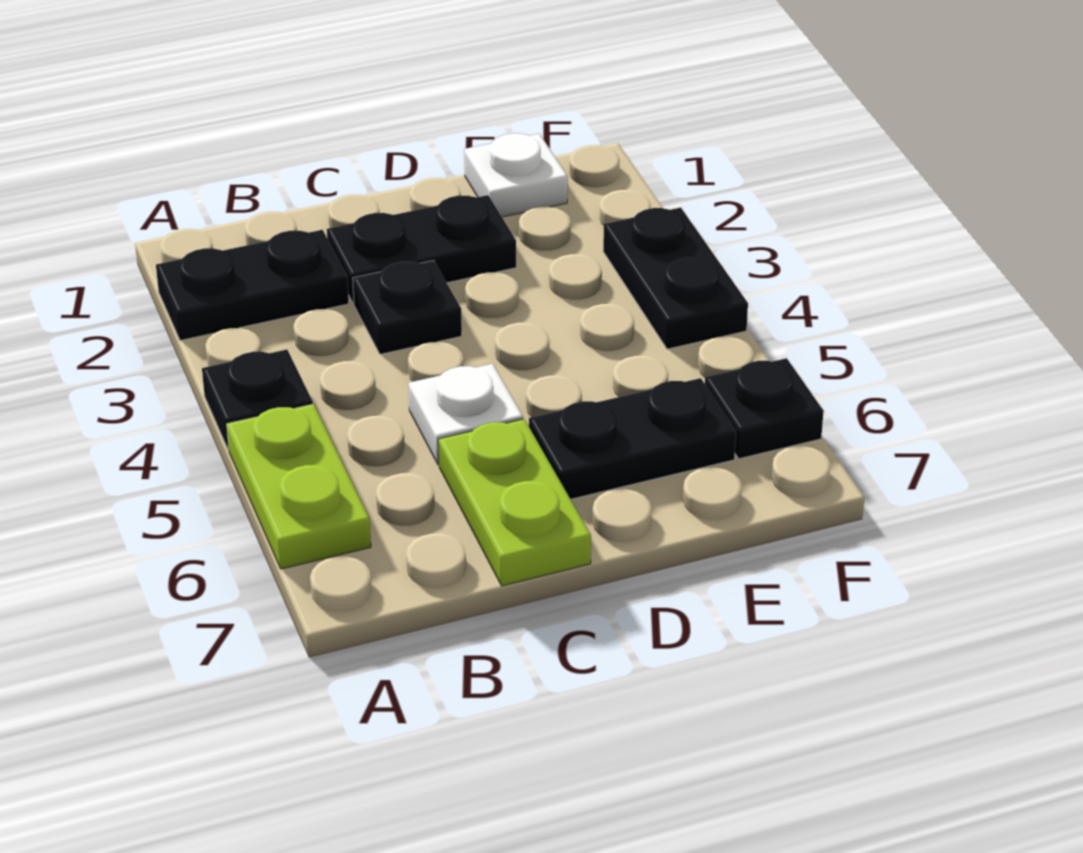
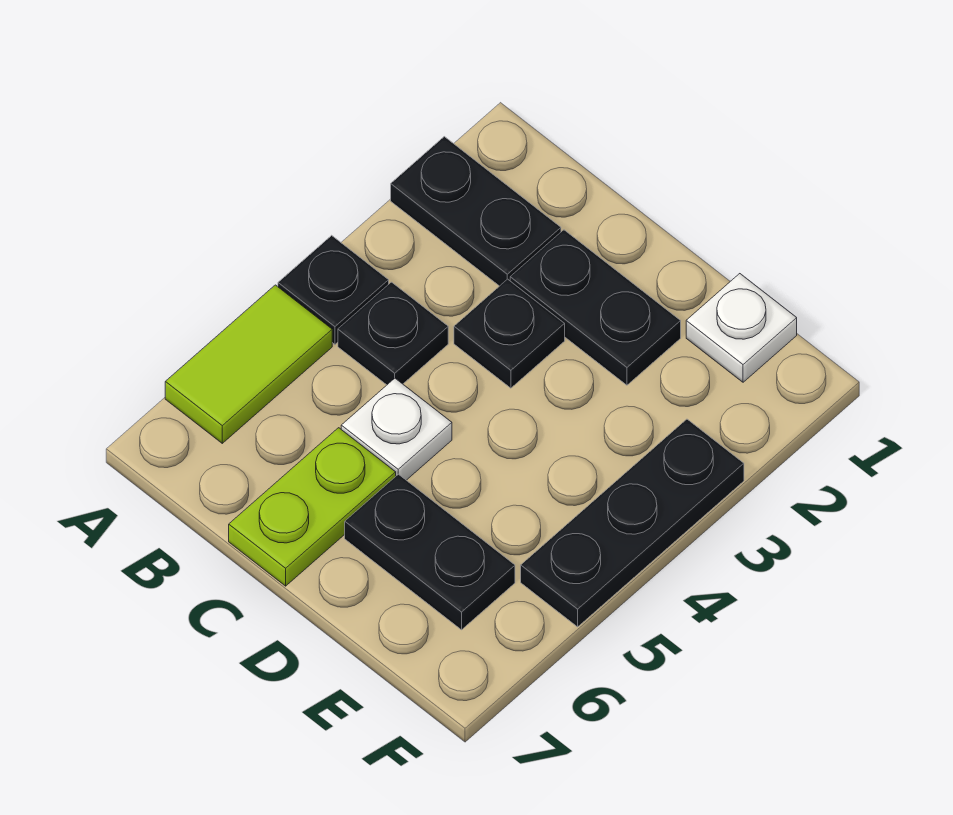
lime plate A5:A6 level 1 -> lime tile A5:A6 level 1
black plate F3:F4 level 1 -> black plate F3:F5 level 1
black plate F6 level 1 -> black plate B4 level 1

